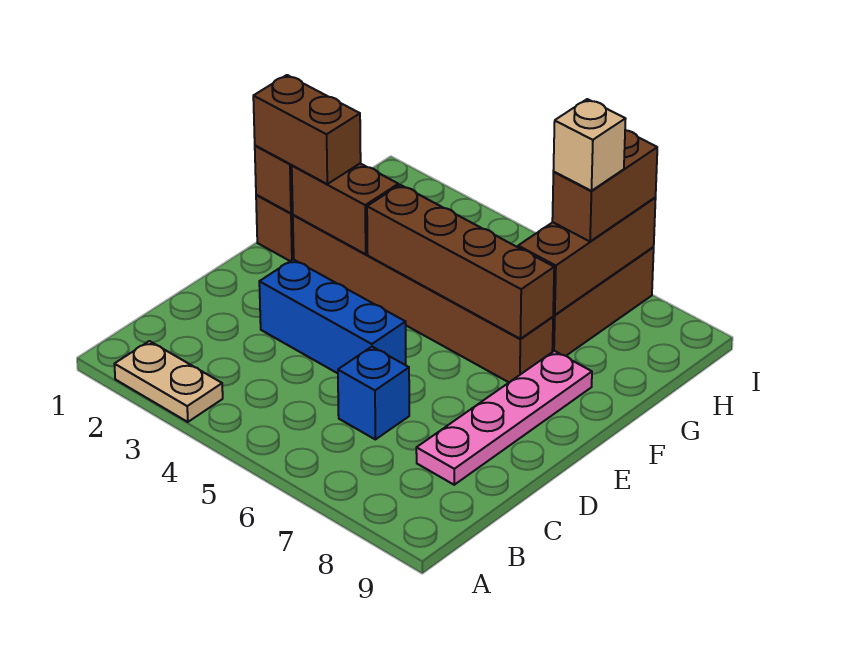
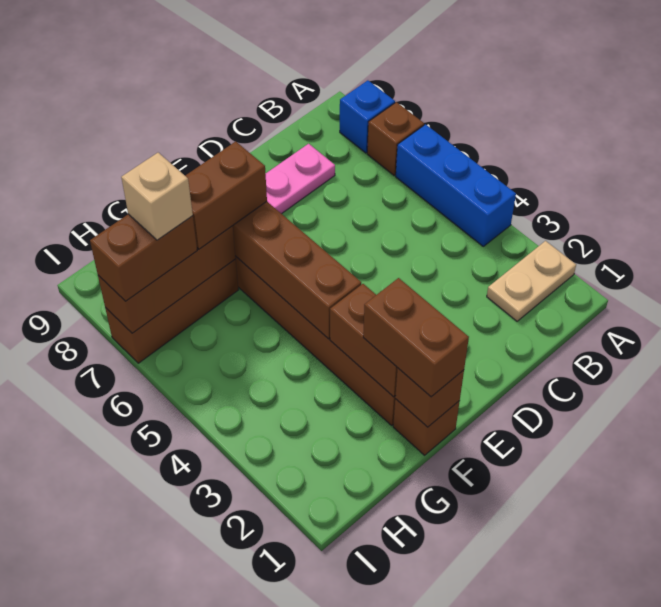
tan plate A2:A3 level 1 -> tan plate A2:B2 level 1
none -> brown brick A7 level 1
blue brick C6 level 1 -> blue brick A8 level 1
blue brick D3:D5 level 1 -> blue brick A4:A6 level 1
none -> brown brick F7:G7 level 3

